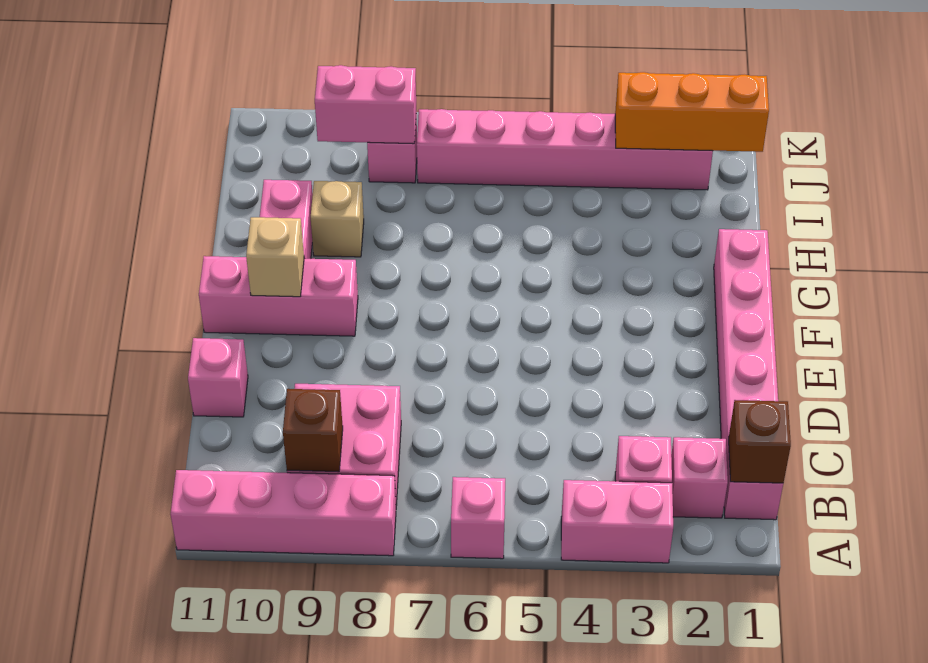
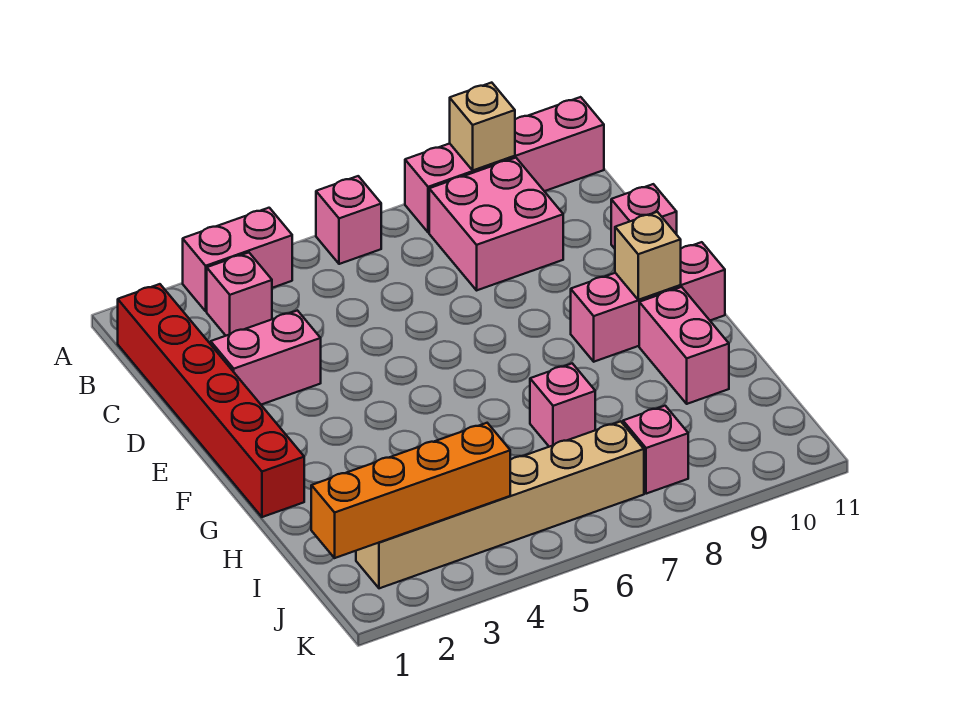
pink brick B1:G1 level 1 -> red brick B1:G1 level 1
brown brick B1 level 2 -> none
pink brick B2 level 1 -> pink brick H7 level 1
brown brick B9 level 2 -> none
tan brick H9 level 1 -> tan brick A9 level 2
orange brick J1:J3 level 2 -> orange brick J1:J4 level 2
pink brick J2:J7 level 1 -> tan brick J2:J7 level 1
pink brick J8:J9 level 2 -> pink brick D2:D3 level 1

